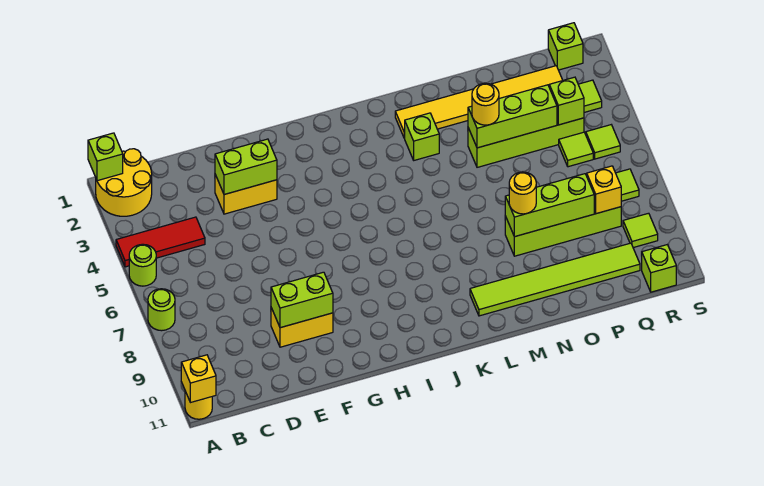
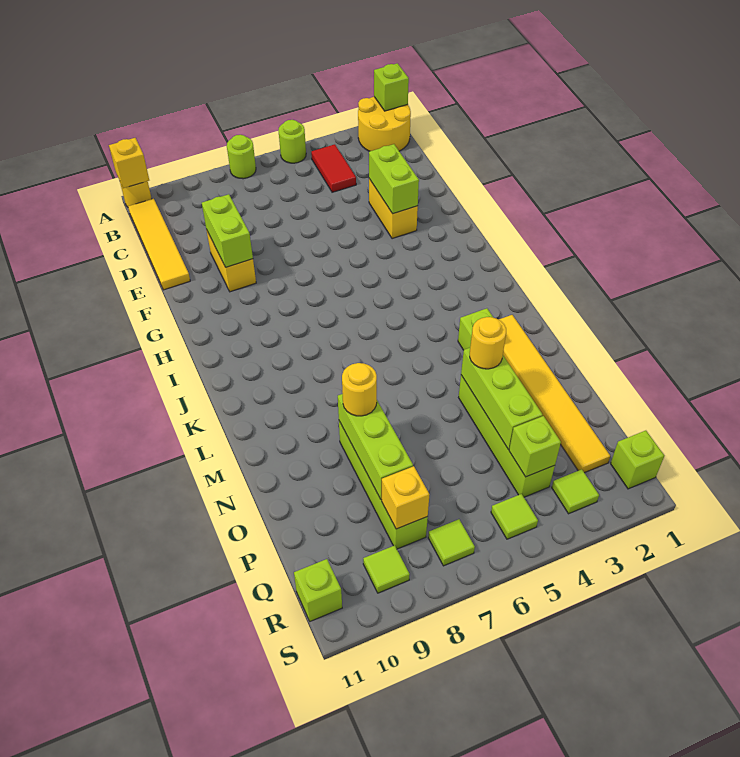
red tile A4:C4 level 1 -> red tile B4:C4 level 1
none -> yellow tile B11:E11 level 1
lime tile L10:Q10 level 1 -> none
lime tile Q5 level 1 -> none

